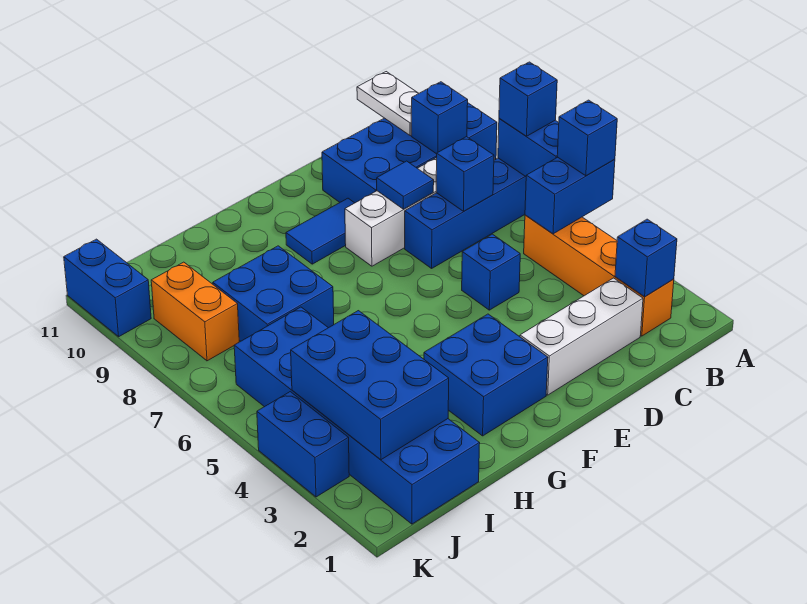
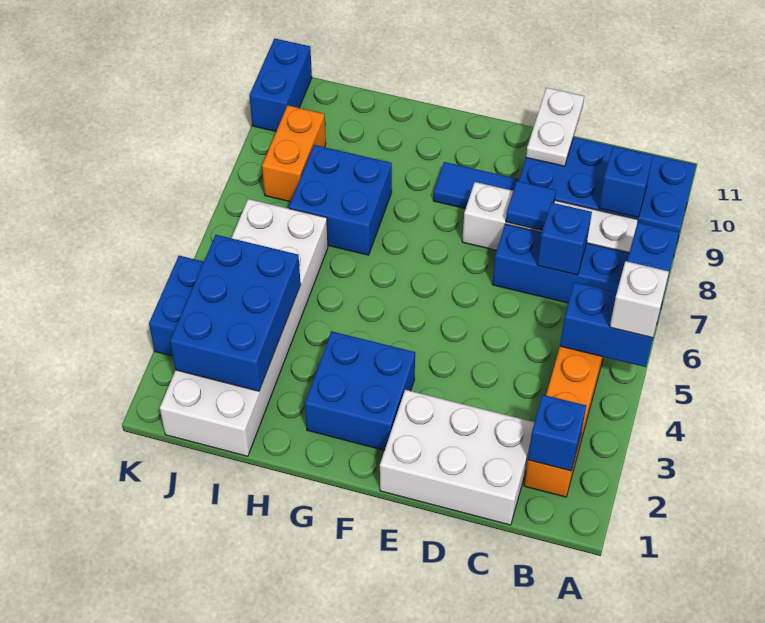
blue brick A5 level 3 -> white brick A5 level 3
blue brick A7 level 3 -> none
white plate B10:B11 level 2 -> white plate D10:D11 level 2
white brick C2:E2 level 1 -> white brick C1:E2 level 1
blue brick D5 level 1 -> none
blue brick I1:J6 level 1 -> white brick I1:J6 level 1

